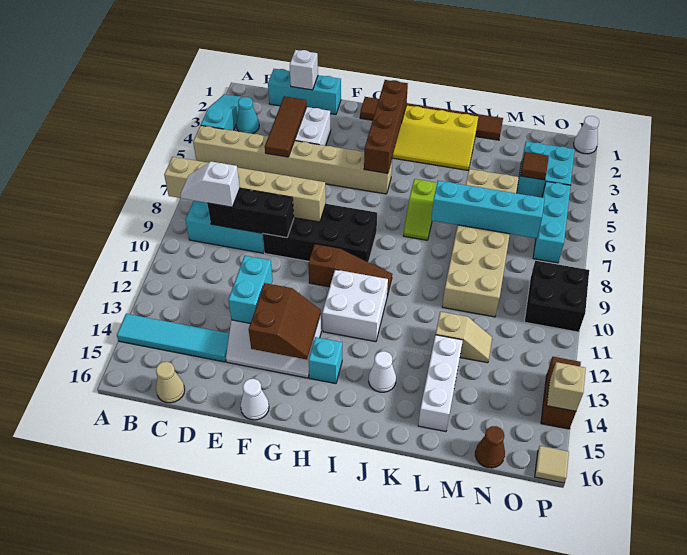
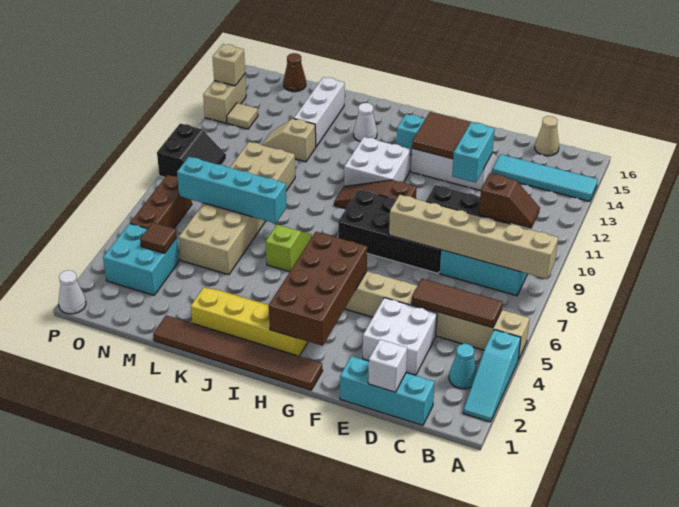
white slope B9:C9 level 3 top C -> brown slope B9:C9 level 3 top C
brown tile D3:D5 level 2 -> brown tile B5:D5 level 2
brown slope F13:G14 level 2 top F -> brown tile F13:G14 level 2
white cone F16 level 1 -> none
brown brick H2:H5 level 2 -> brown brick G2:H5 level 2
cyan brick O5:O7 level 1 -> brown brick O5:O7 level 1
black brick O9:P10 level 1 -> black slope O9:P10 level 1 top P
brown brick P13:P14 level 1 -> tan brick P13:P14 level 1
tan tile P16 level 1 -> tan tile O13 level 1

